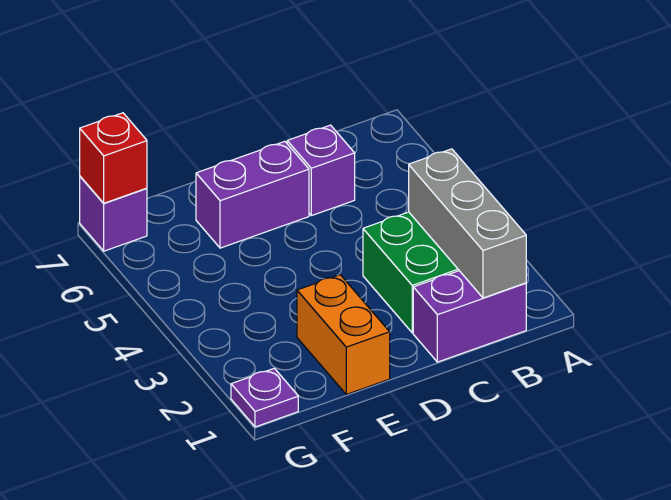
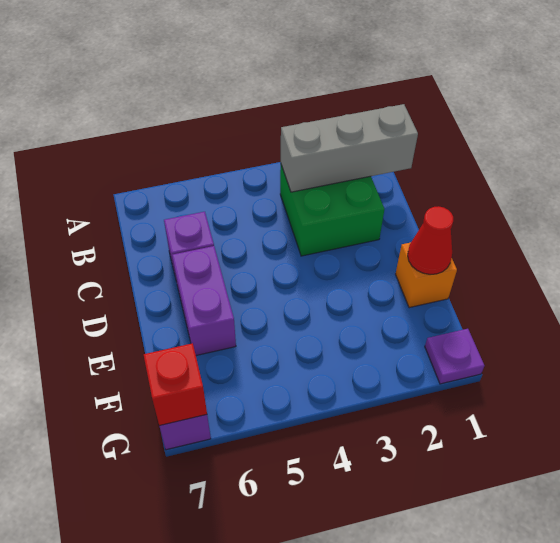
purple brick B1:C1 level 1 -> none
orange brick E1:E2 level 1 -> orange brick E1 level 1
none -> red cone E1 level 2

